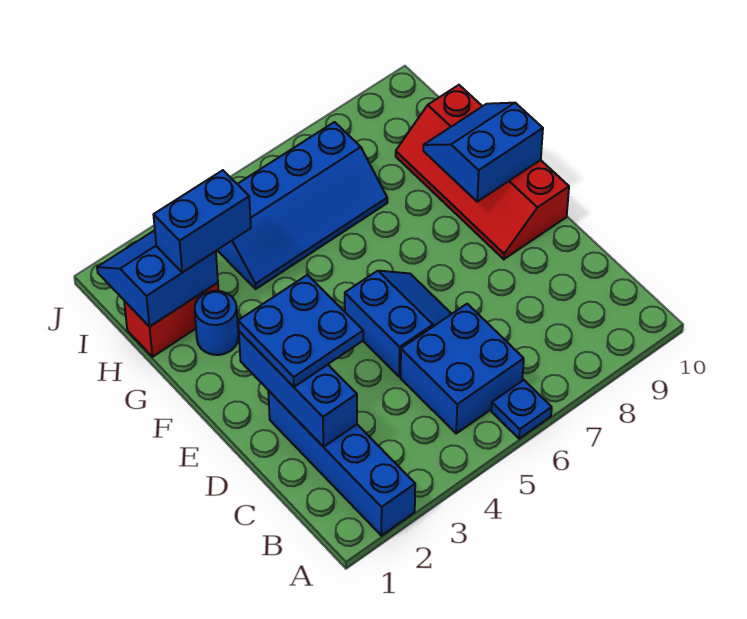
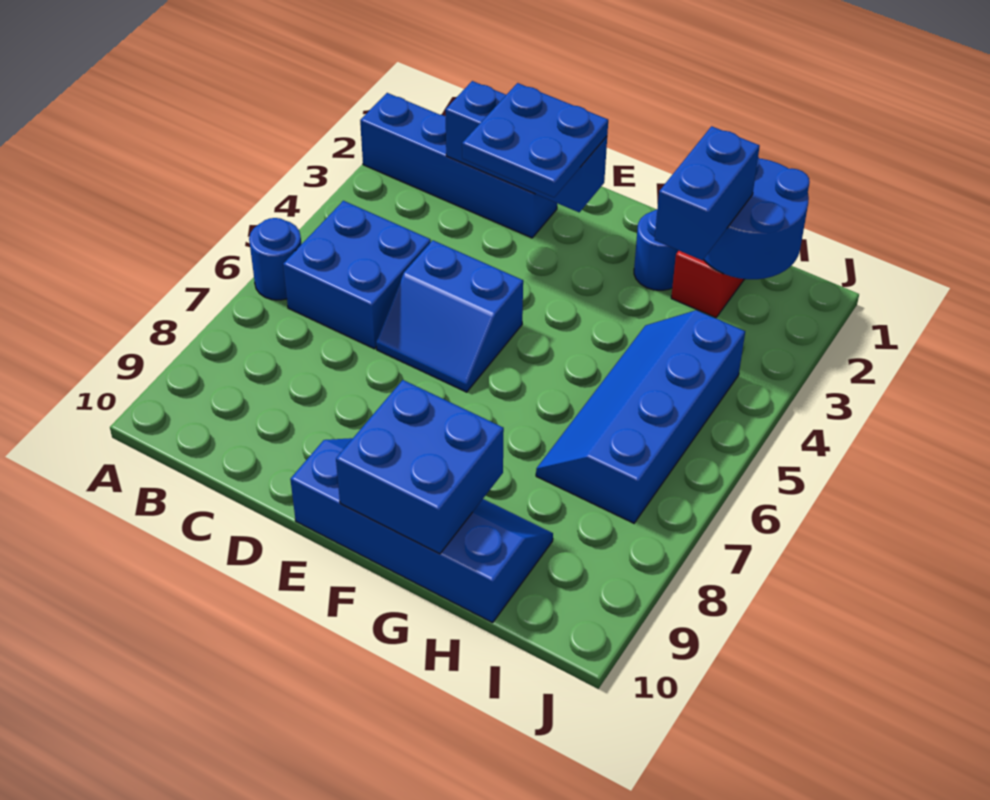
blue plate A6 level 1 -> blue round brick A6 level 1
red slope E9:H10 level 1 top 10 -> blue slope E9:H10 level 1 top 10
blue slope F9:G10 level 2 top F -> blue brick F9:G10 level 2
blue slope H1:I2 level 2 top H -> blue round brick H1:I2 level 2

